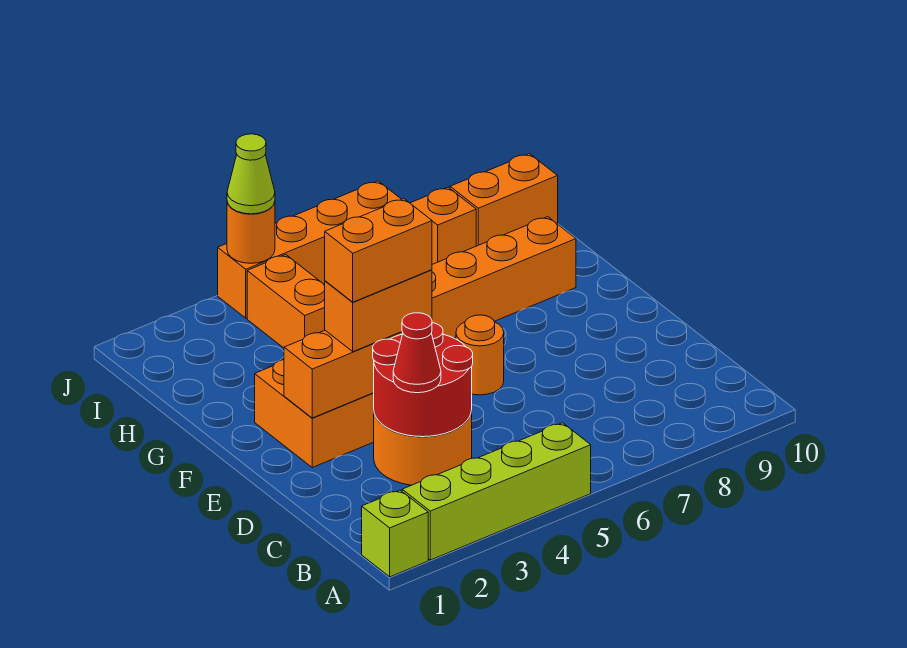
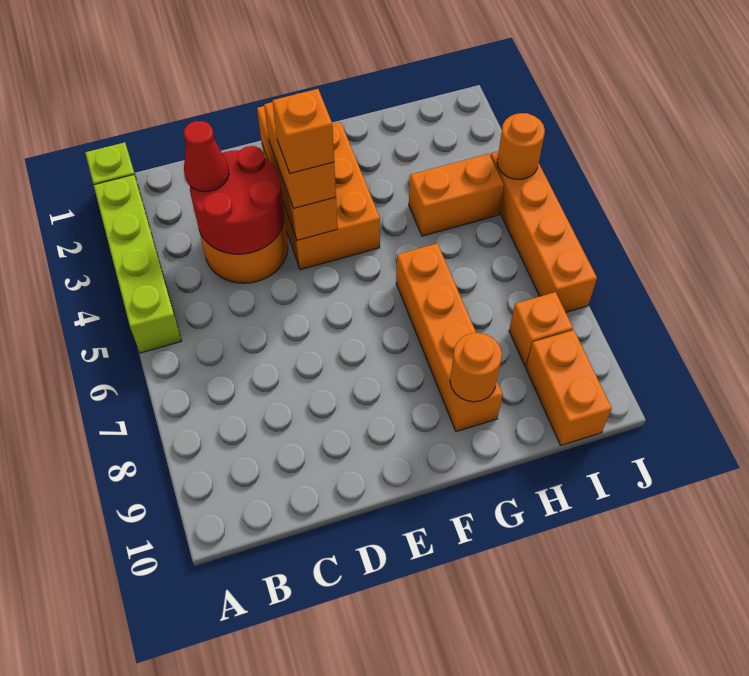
orange brick E3:E4 level 4 -> orange brick E4 level 4
orange round brick E6 level 1 -> orange round brick G9 level 2
lime cone J4 level 3 -> none

